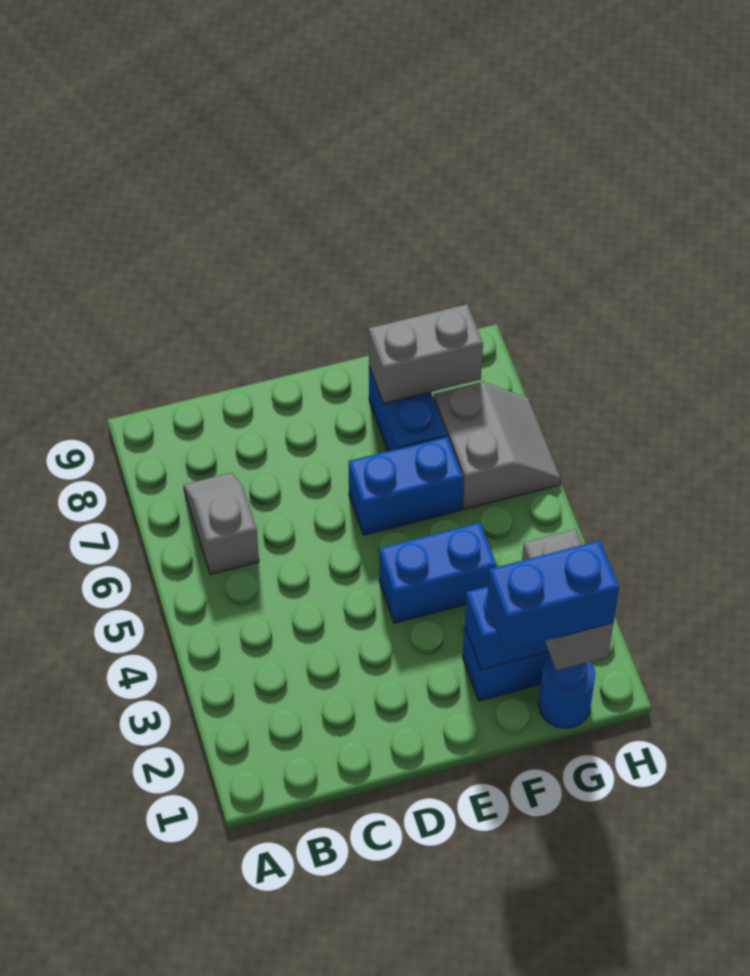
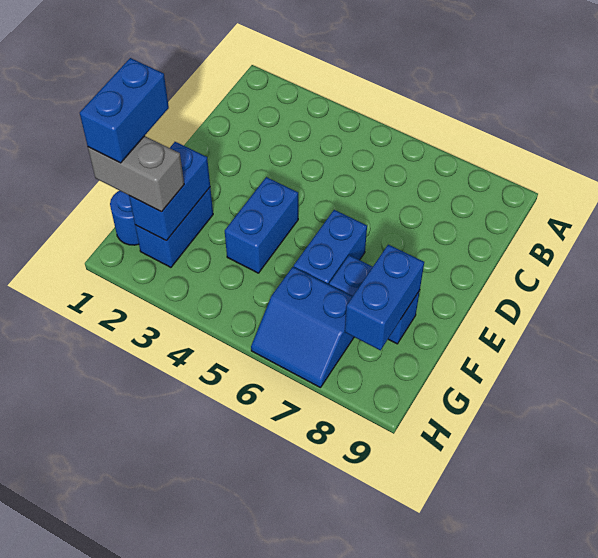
grey slope B6:B7 level 1 top 6 -> none
grey brick F8:G8 level 2 -> blue brick F8:G8 level 2
grey slope G6:H7 level 1 top G -> blue slope G6:H7 level 1 top G

